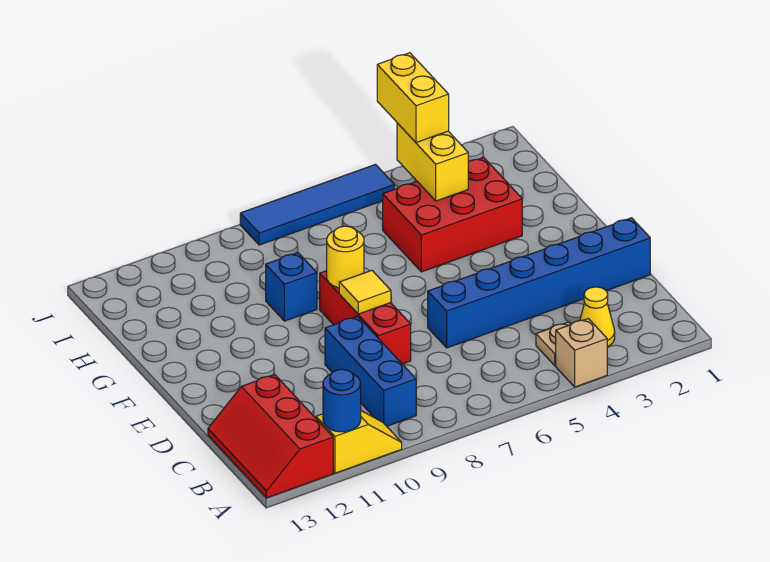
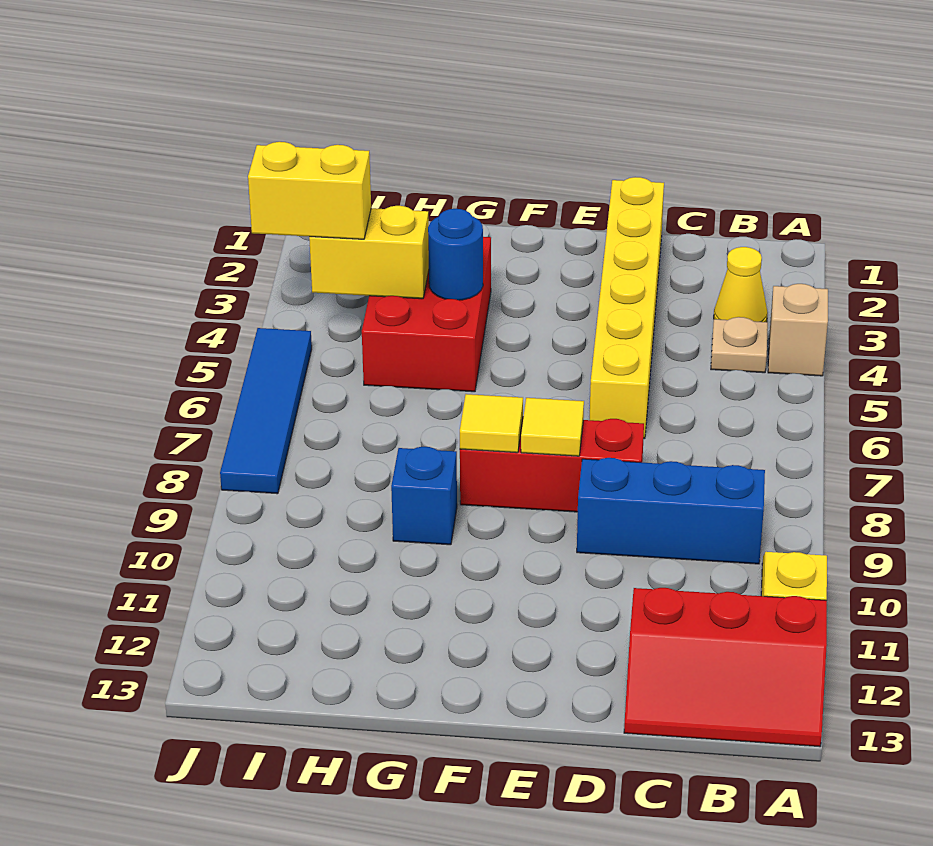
blue round brick A11 level 2 -> blue round brick G4 level 2
blue brick D1:D6 level 1 -> yellow brick D1:D6 level 1
yellow round brick F8 level 2 -> yellow tile F8 level 2

